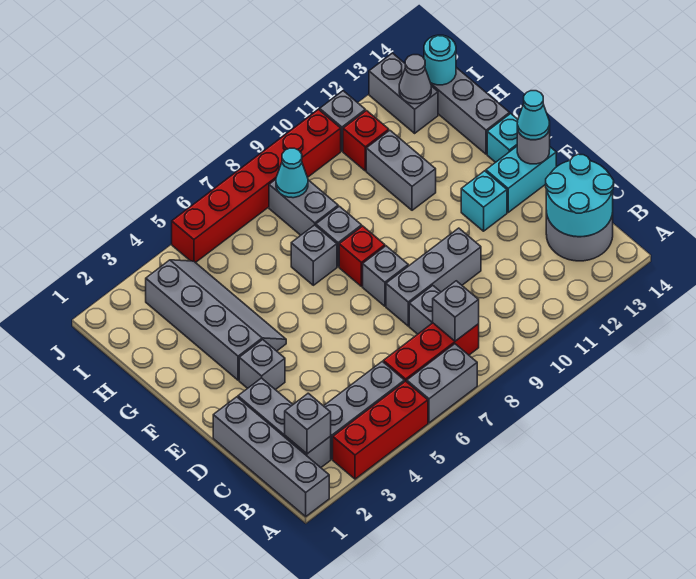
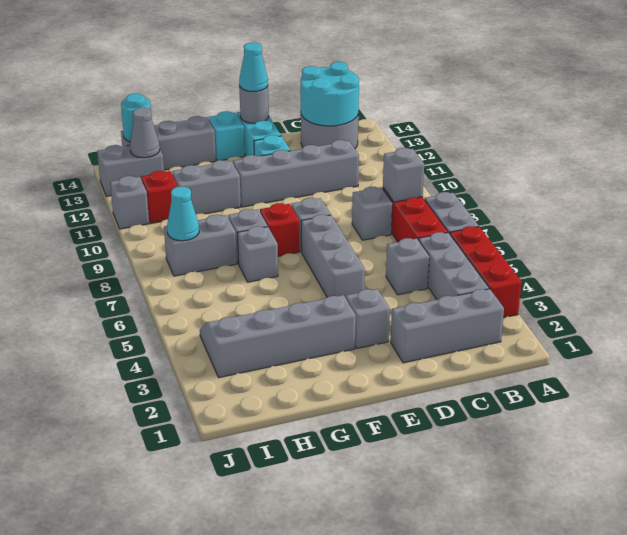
grey brick A1:D1 level 1 -> grey brick C11:F11 level 1
grey brick B2 level 2 -> grey brick C5 level 1
grey brick D8:D10 level 1 -> grey brick E5:E7 level 1
red brick J5:J10 level 1 -> none

